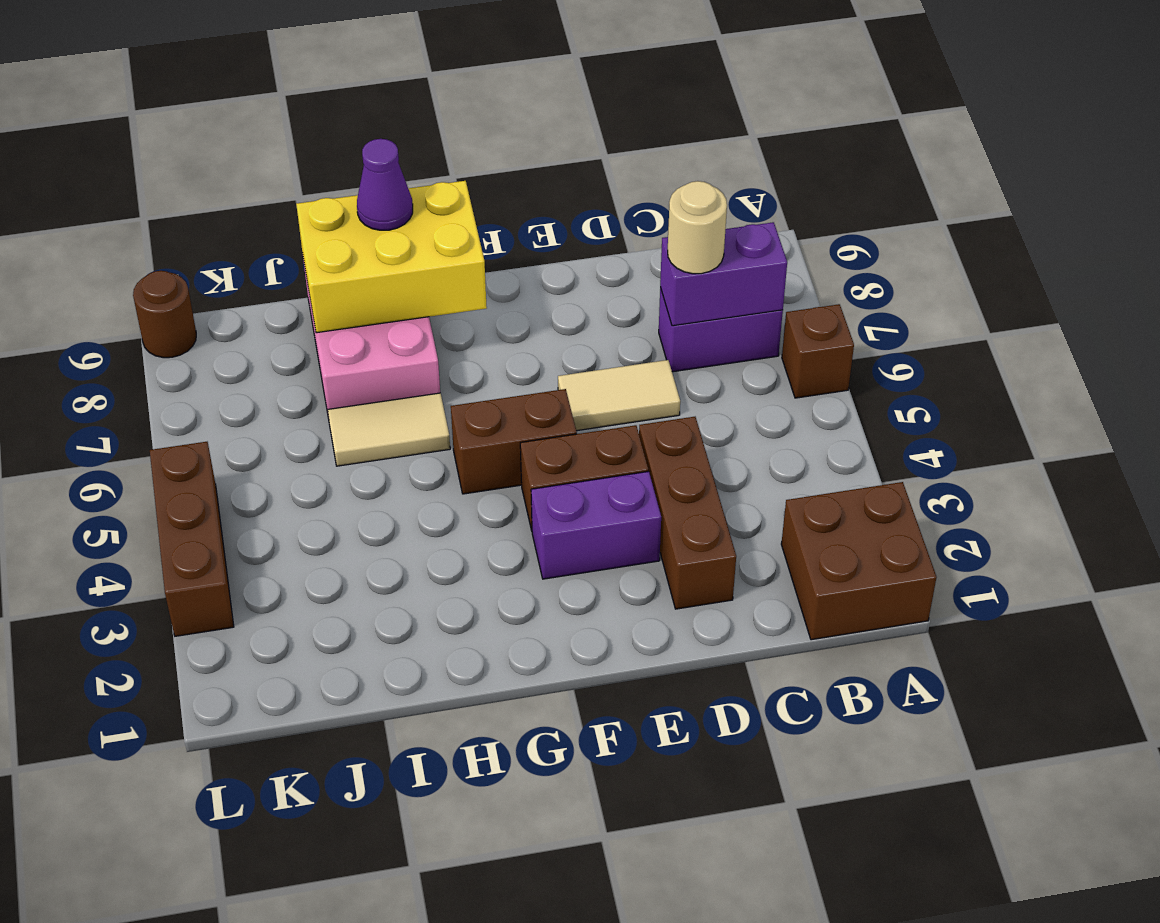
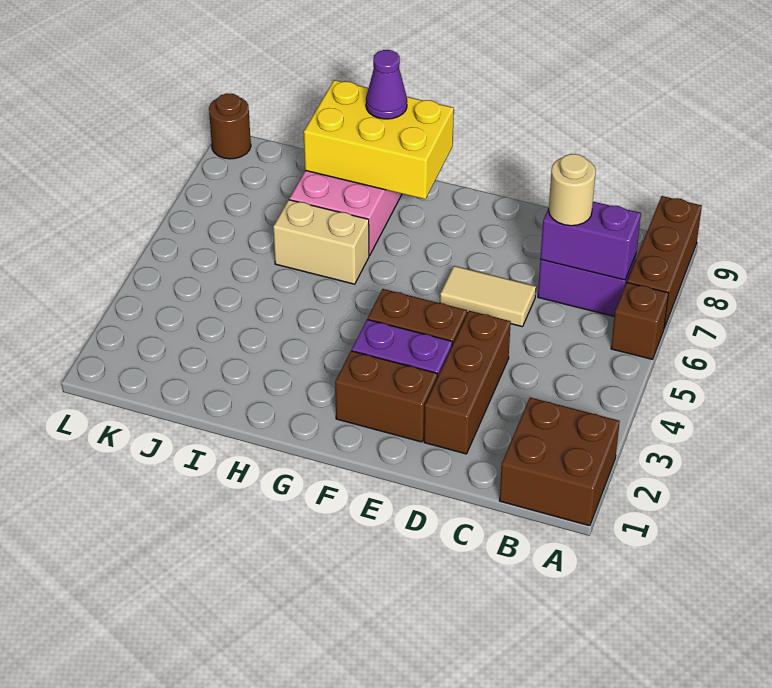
brown brick F5:G5 level 1 -> brown brick E2:F2 level 1
tan tile H6:I6 level 1 -> tan brick H6:I6 level 1
brown brick L3:L5 level 1 -> brown brick A7:A9 level 1

